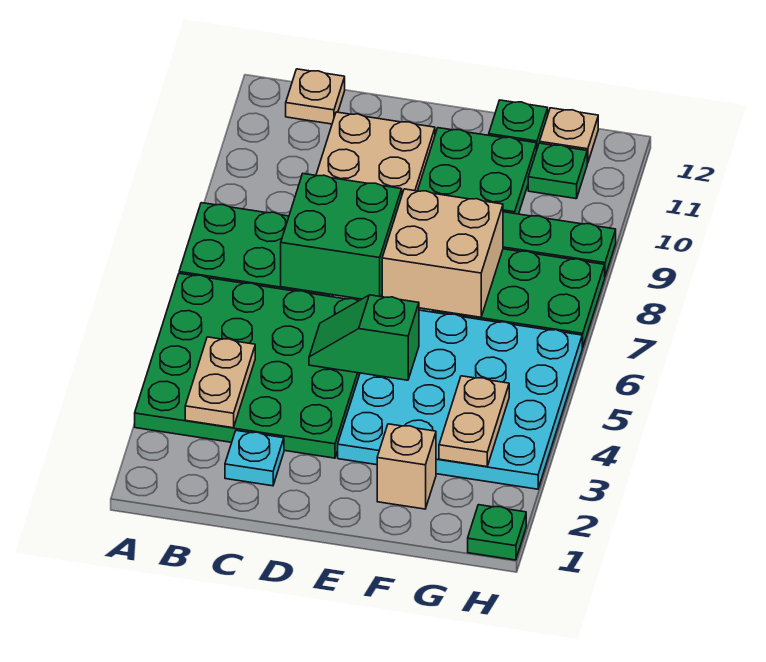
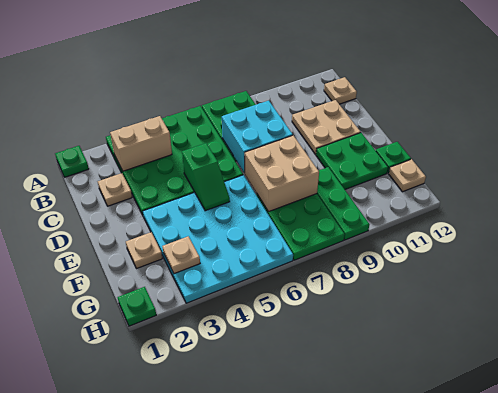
tan plate B3:B4 level 2 -> tan brick B3:B4 level 2
cyan plate C2 level 1 -> tan plate C2 level 1
green brick C7:D8 level 2 -> cyan brick C7:D8 level 2
green slope D5:E5 level 2 top E -> green slope D5:E5 level 2 top D
tan brick F2 level 1 -> tan plate F2 level 1
tan plate G3:G4 level 2 -> tan plate G3 level 2
green plate G11 level 1 -> green plate A1 level 1

